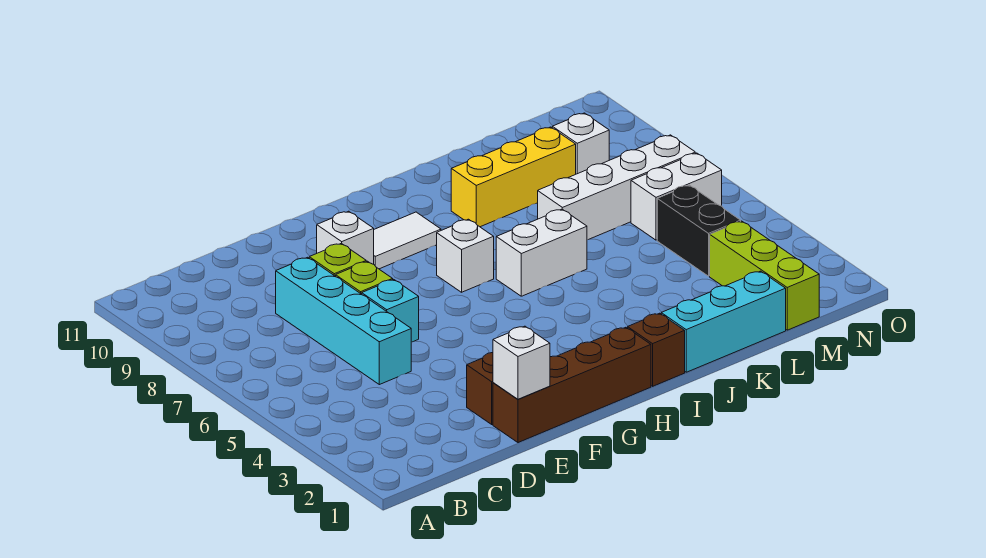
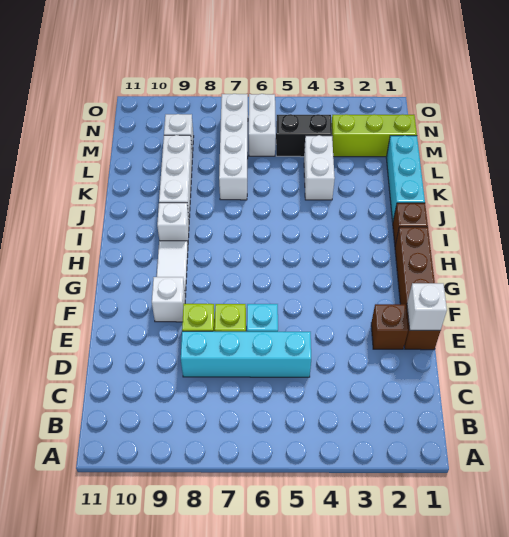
white brick H7 level 1 -> white brick I9 level 1
white brick I6:J6 level 1 -> white brick K4:L4 level 1
yellow brick J9:L9 level 1 -> white brick J9:L9 level 1

